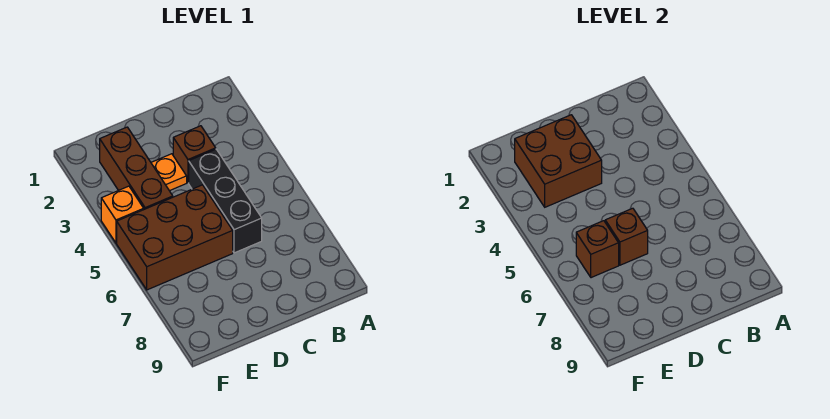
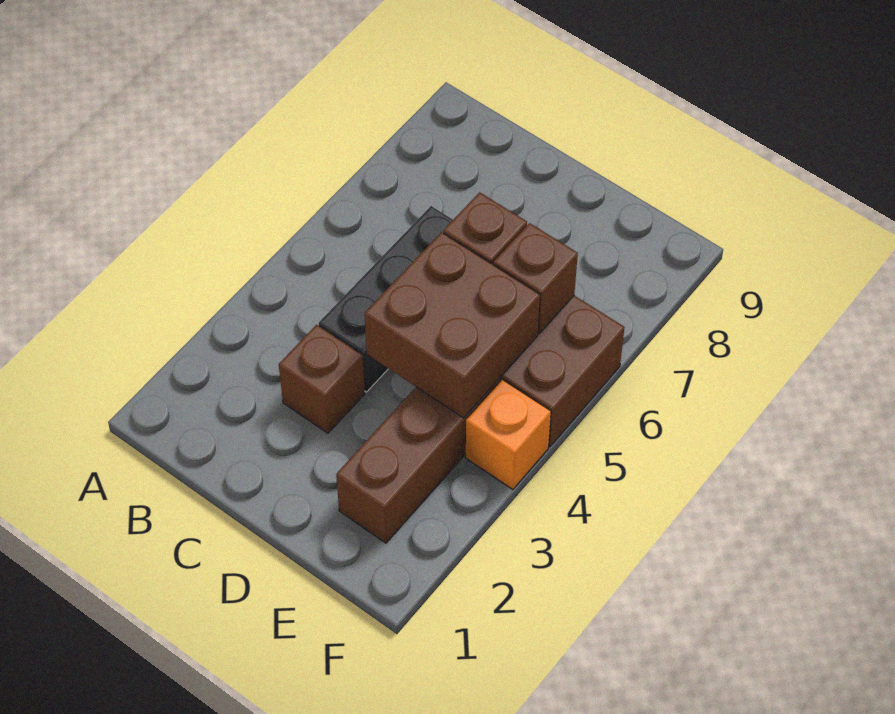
brown brick D2:E3 level 2 -> brown brick D4:E5 level 2
orange plate D3 level 1 -> none

